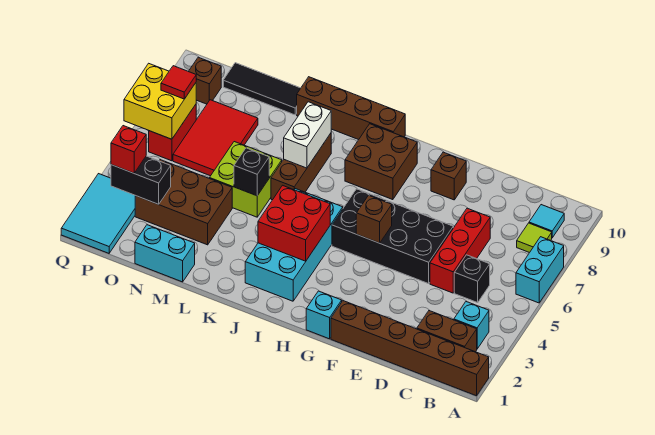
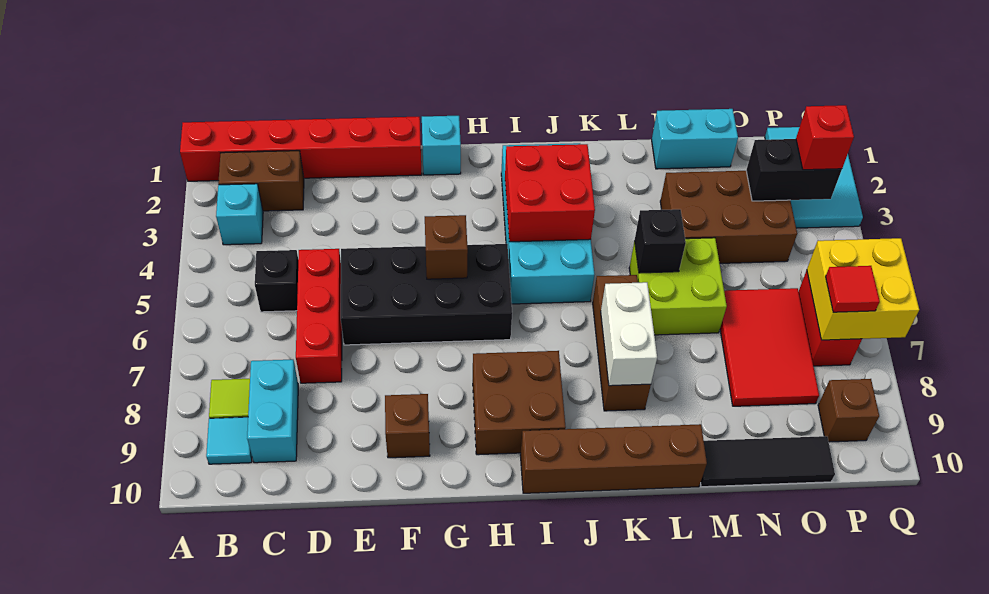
brown brick A1:F1 level 1 -> red brick A1:F1 level 1
cyan brick A6:A7 level 1 -> cyan brick C8:C9 level 1

